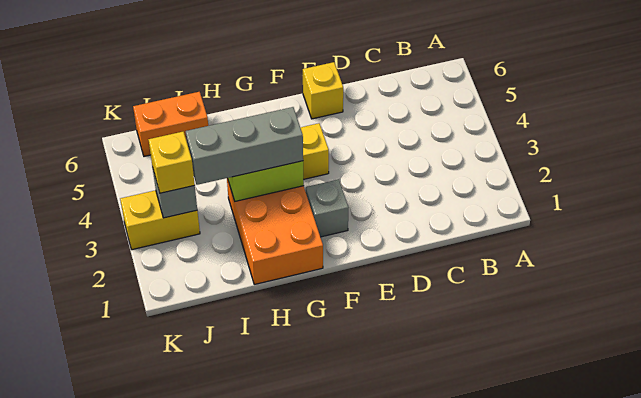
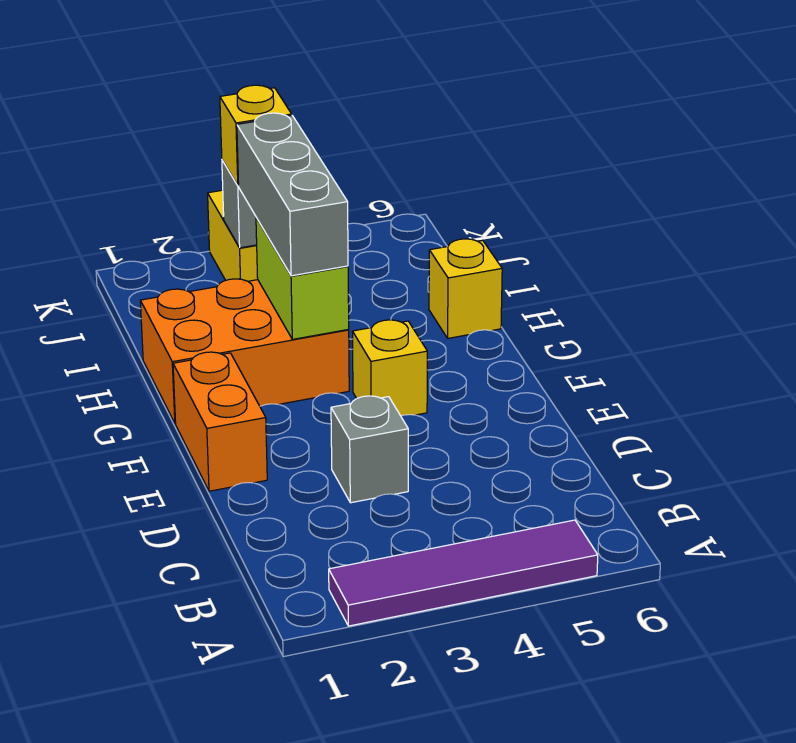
none -> purple tile A2:A5 level 1
yellow brick E6 level 1 -> yellow brick H6 level 1
grey brick F2 level 1 -> grey brick D3 level 1
orange brick I6:J6 level 1 -> orange brick E1:F1 level 1

